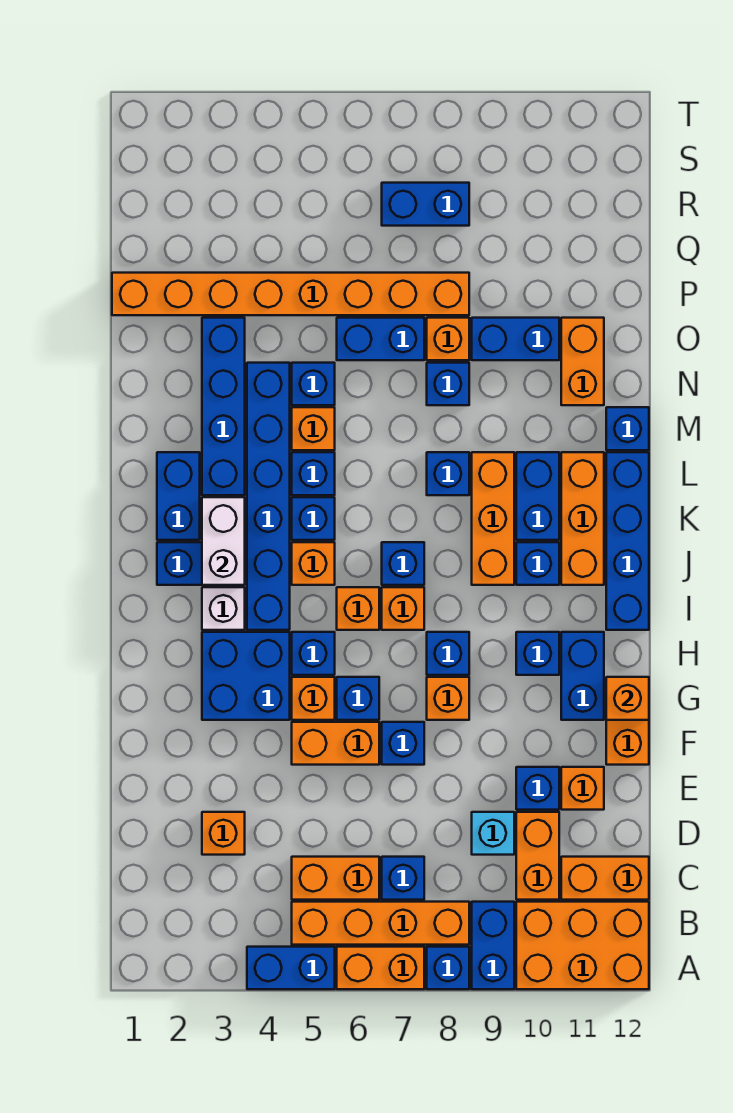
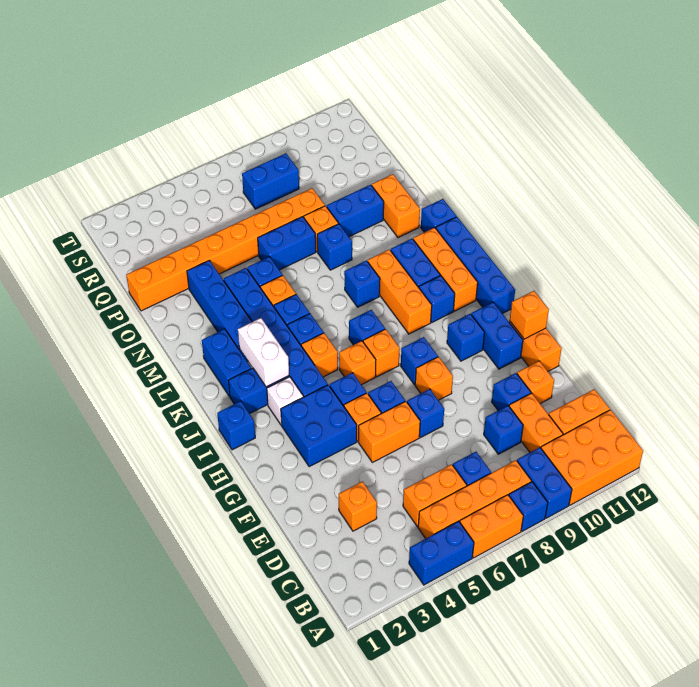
cyan brick D9 level 1 -> blue brick D9 level 1
none -> blue brick I1 level 1

